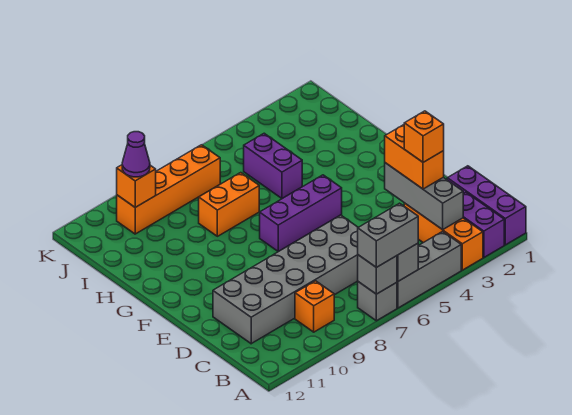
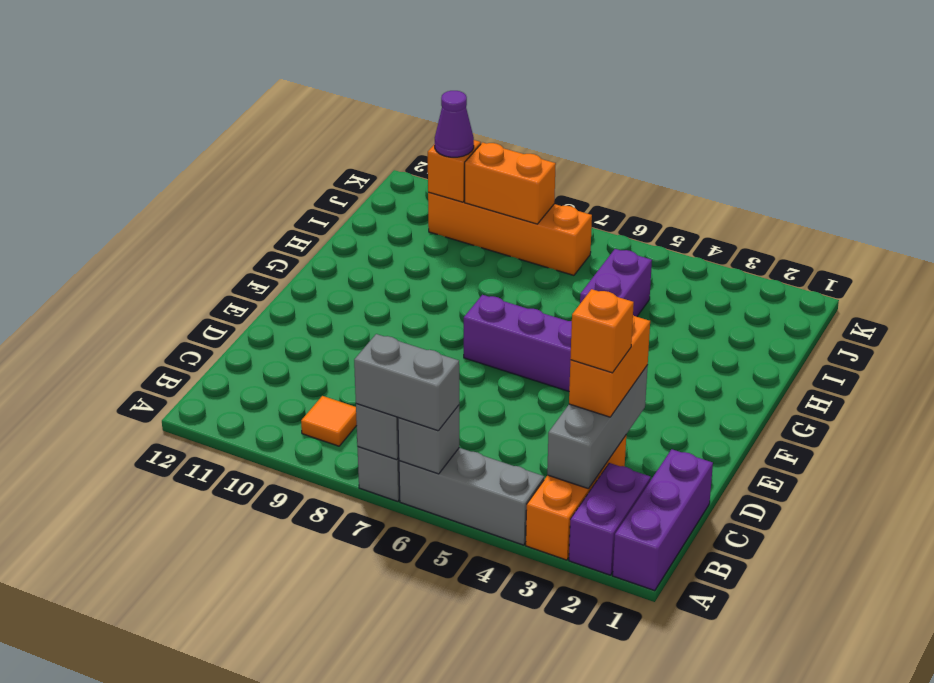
orange brick B9 level 1 -> orange tile B9 level 1
grey brick C6:D11 level 1 -> none
orange brick H7:H8 level 1 -> orange brick J8:J9 level 2

